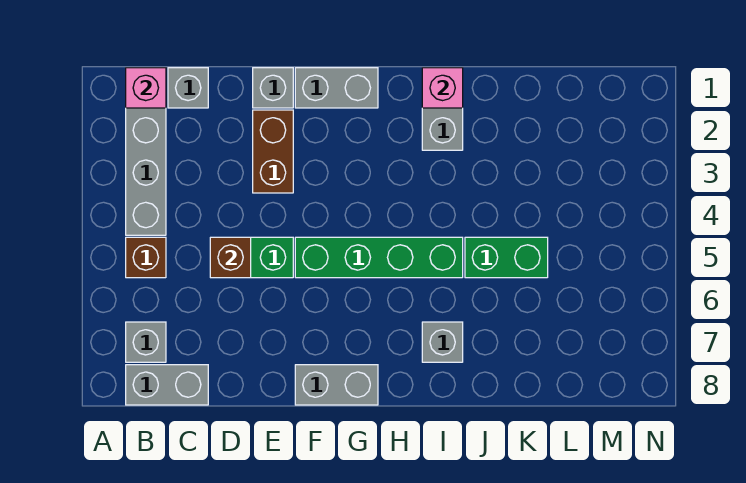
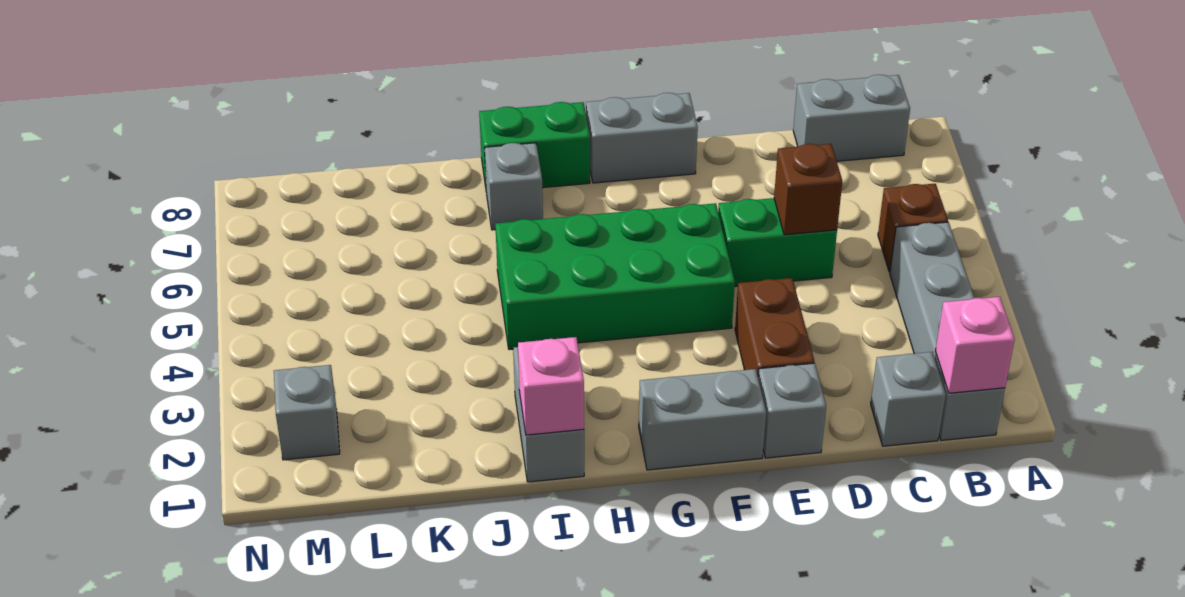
grey brick B7 level 1 -> grey brick M2 level 1
green brick F5:I5 level 1 -> green brick F4:I5 level 1
green brick J5:K5 level 1 -> green brick H8:I8 level 1

